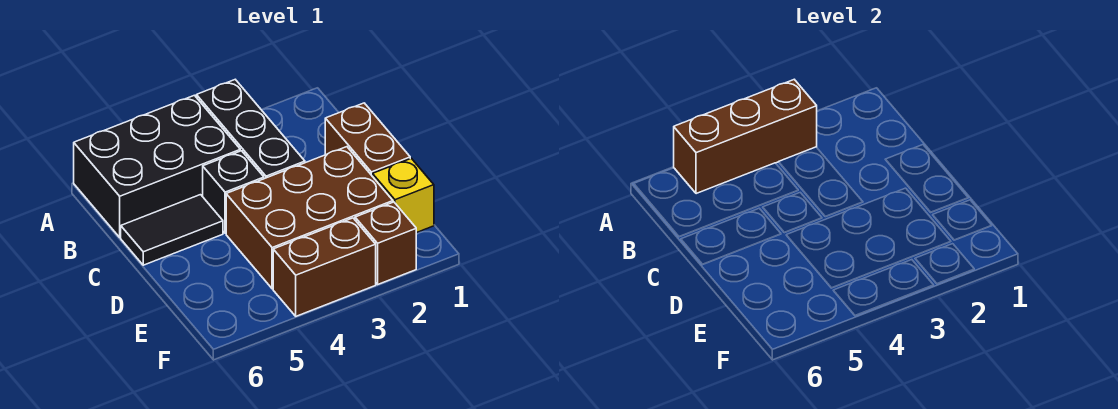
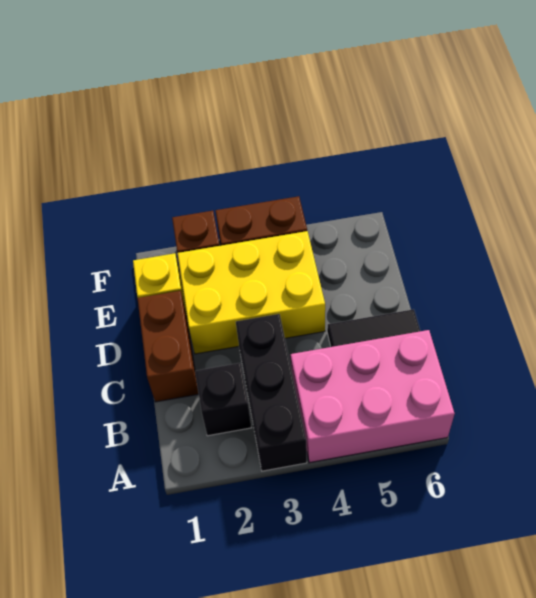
brown brick A3:A5 level 2 -> none
black brick A4:B6 level 1 -> pink brick A4:B6 level 1
black brick C4 level 1 -> black brick B2 level 1
brown brick D2:E4 level 1 -> yellow brick D2:E4 level 1

